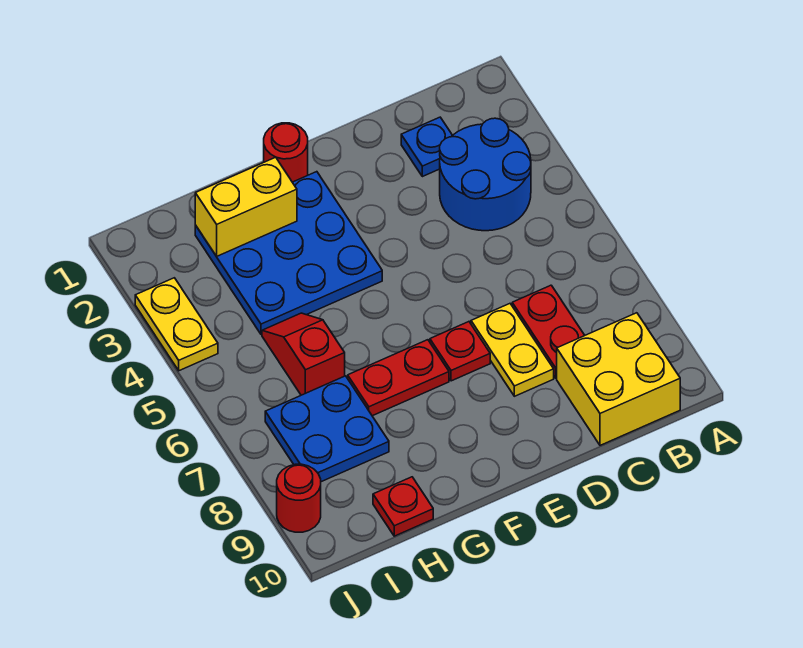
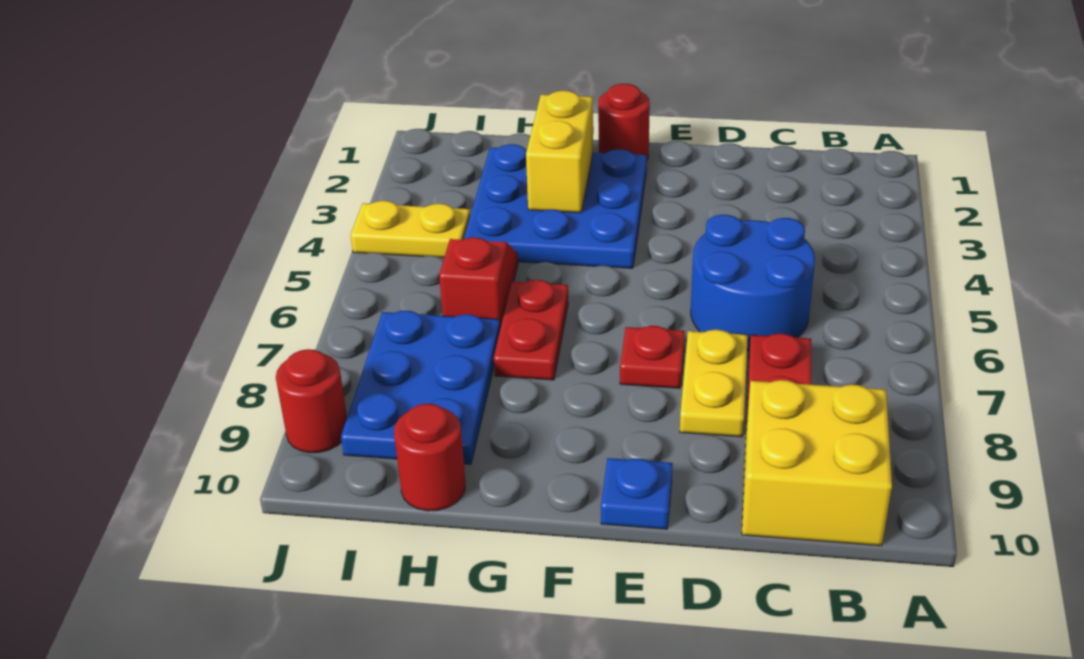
blue round brick B3:C4 level 1 -> blue round brick C5:D6 level 1
blue plate C2 level 1 -> blue plate E10 level 1
red plate F7:G7 level 1 -> red plate G6:G7 level 1
yellow brick G2:H2 level 2 -> yellow brick G2:G3 level 2
blue plate H7:I8 level 1 -> blue plate H7:I9 level 1
red plate H10 level 1 -> red round brick H10 level 1
yellow plate J3:J4 level 1 -> yellow plate I4:J4 level 1

